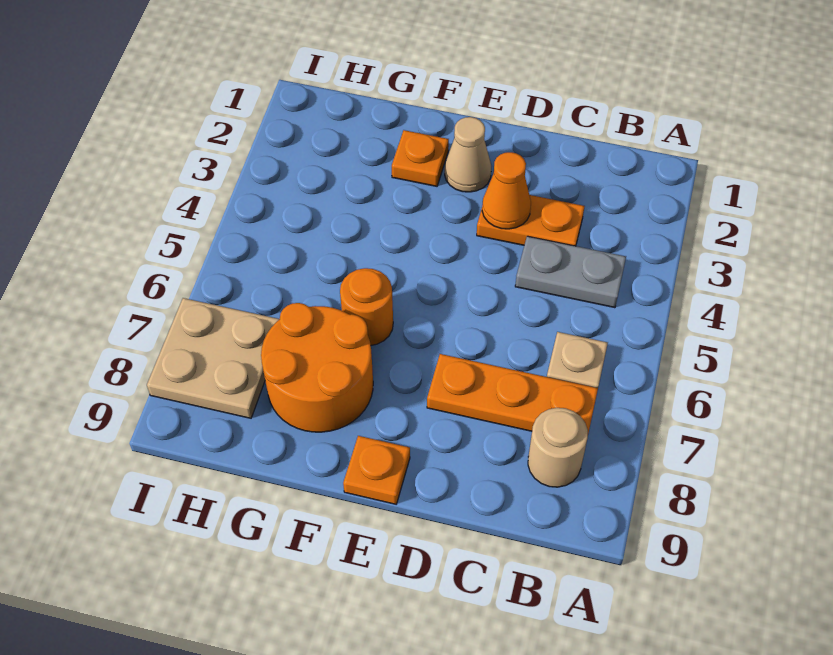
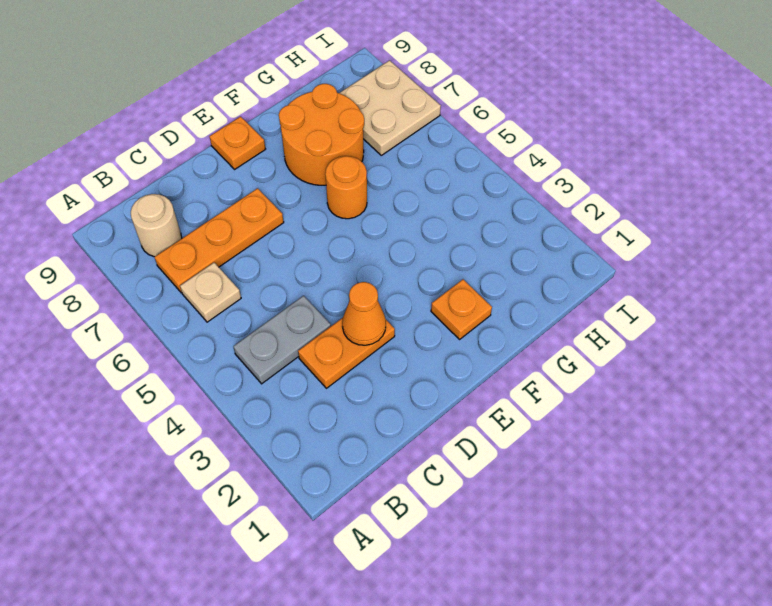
tan cone E2 level 1 -> none

